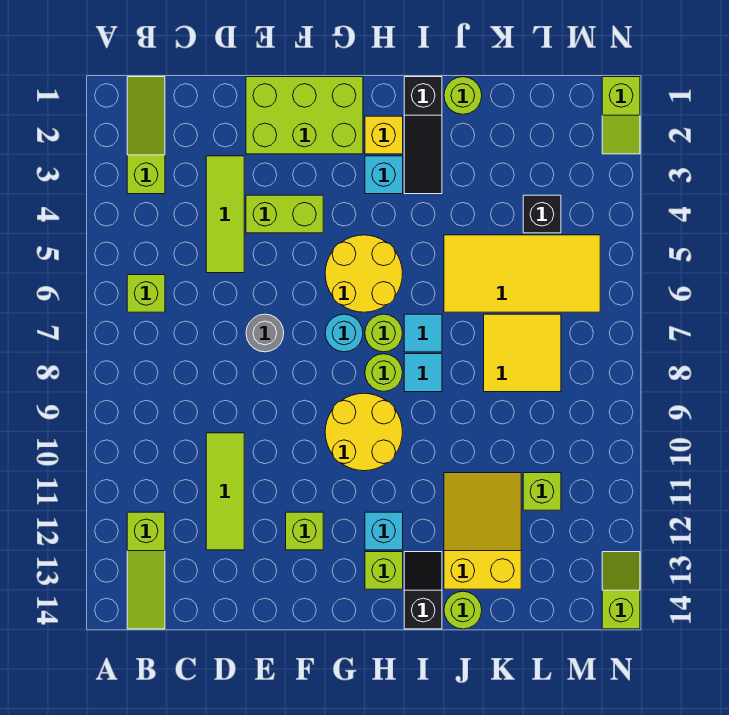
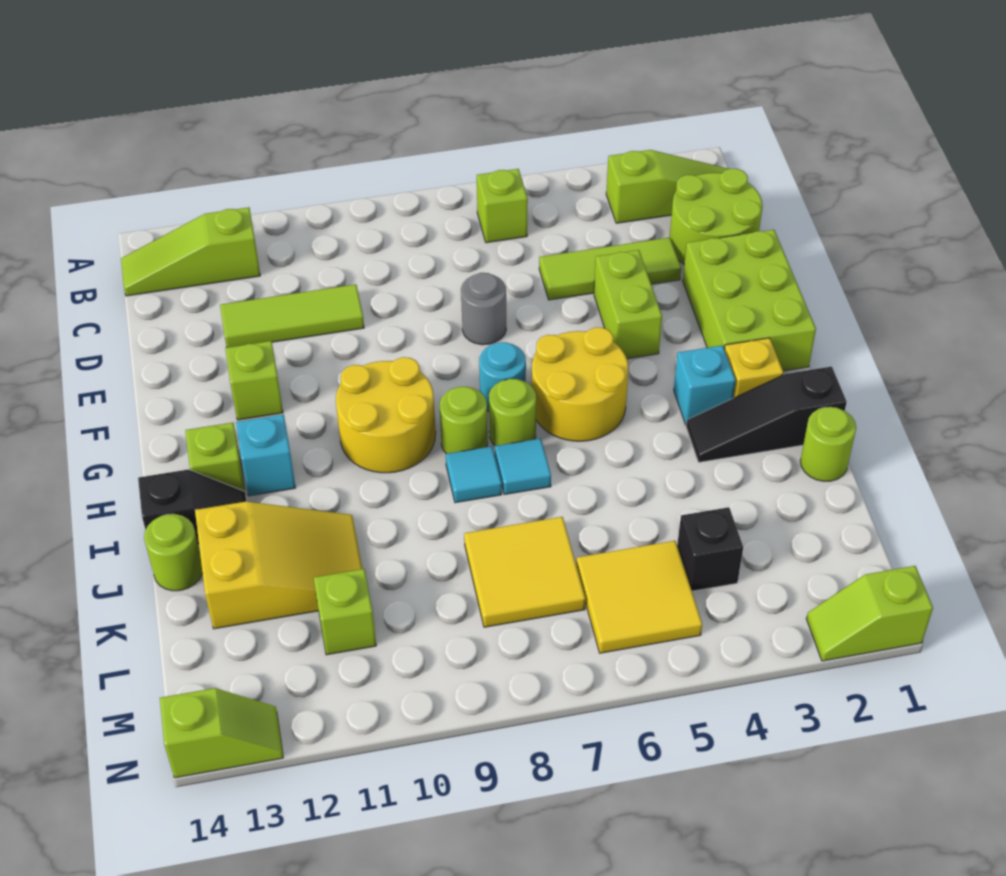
none -> lime round brick C1:D2 level 1
yellow tile J5:M6 level 1 -> yellow tile L5:M6 level 1

